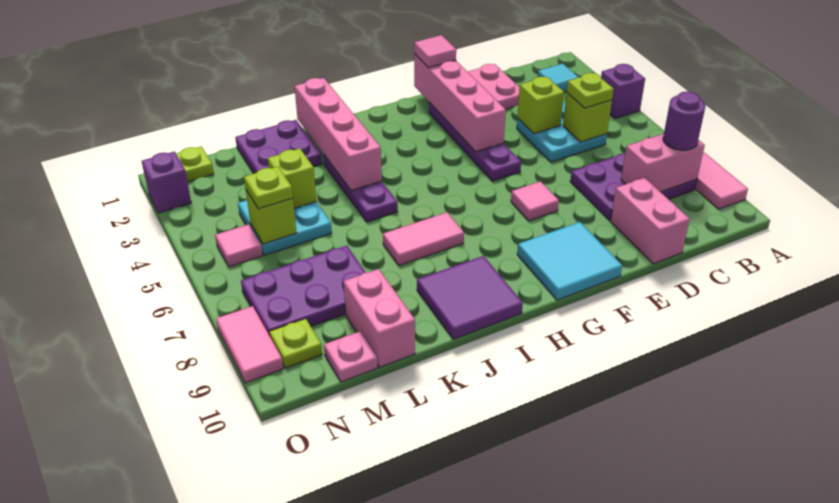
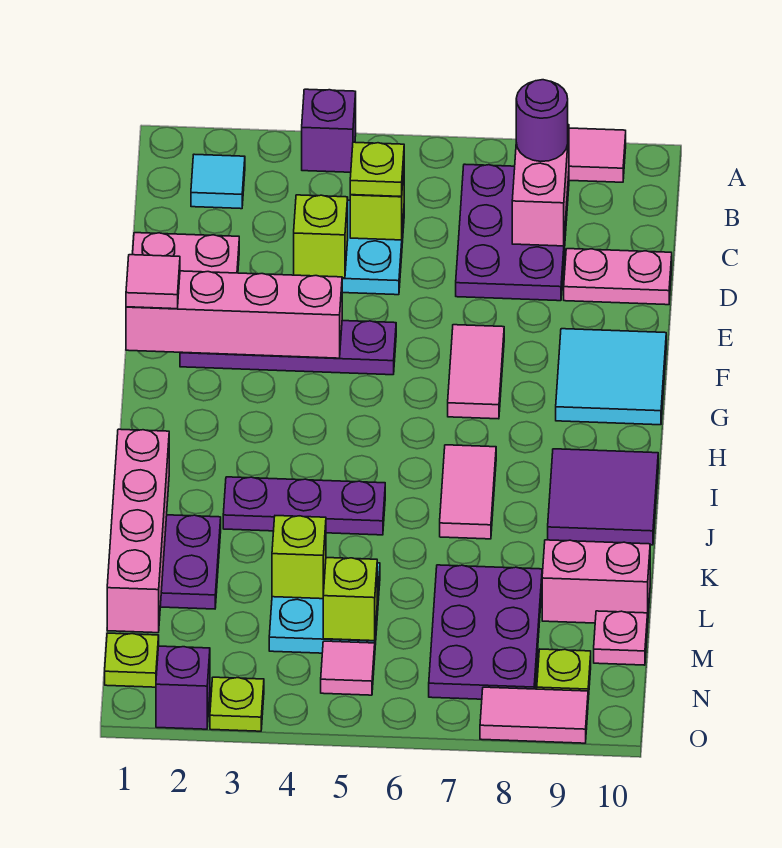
pink brick D9:D10 level 1 -> pink plate D9:D10 level 1
pink tile F7 level 1 -> pink tile F7:G7 level 1
pink brick J1:J4 level 2 -> pink brick J1:M1 level 2
lime plate M5 level 3 -> lime plate O3 level 1

